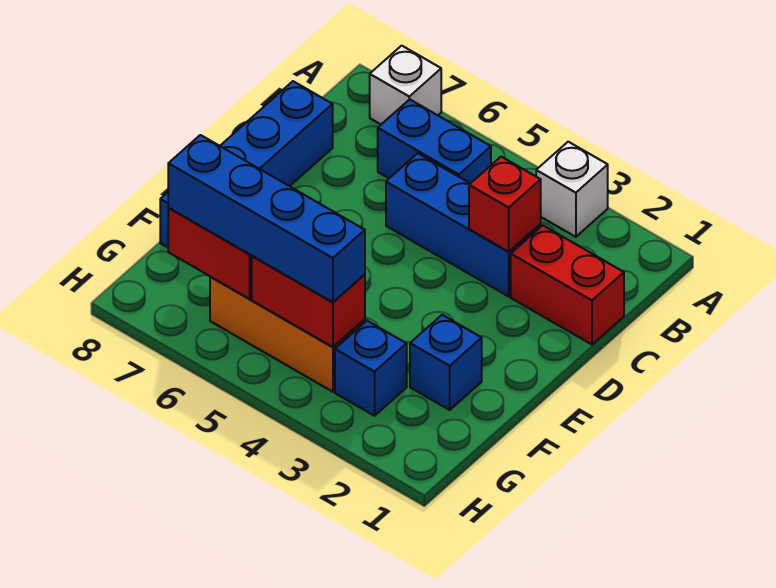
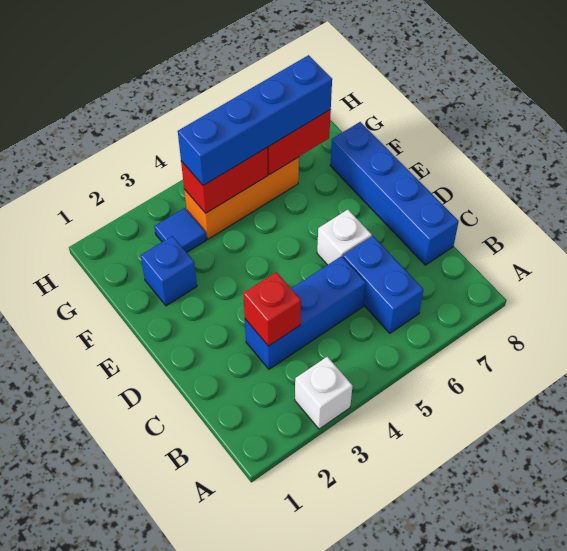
white brick A7 level 1 -> white brick D6 level 1
blue brick B5:B6 level 1 -> blue brick B6:C6 level 1
red brick C1:C2 level 1 -> none
blue brick G3 level 1 -> blue tile G3 level 1

